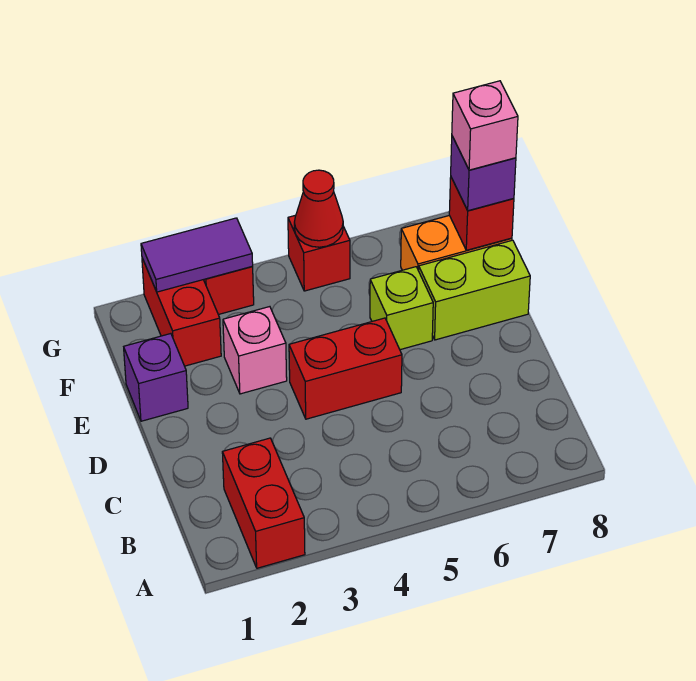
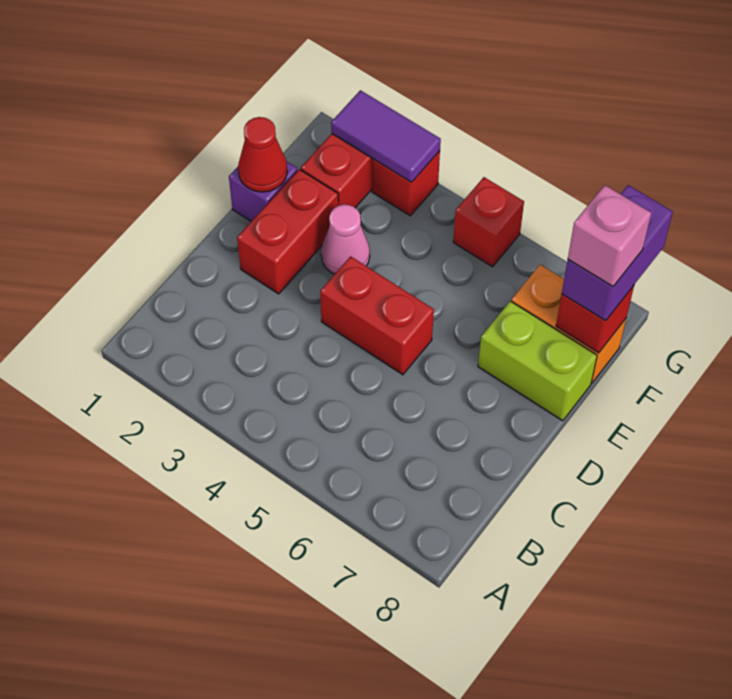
red brick A2:B2 level 1 -> red brick D2:E2 level 1
pink brick E3 level 1 -> pink cone E3 level 1
lime brick E6 level 1 -> none
purple brick F8 level 3 -> purple brick F8:G8 level 3
red cone G5 level 2 -> red cone E1 level 2

